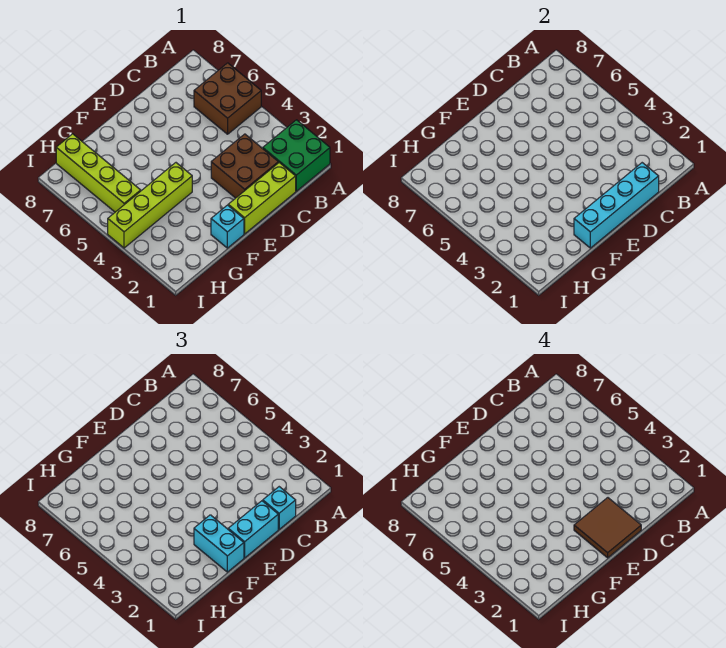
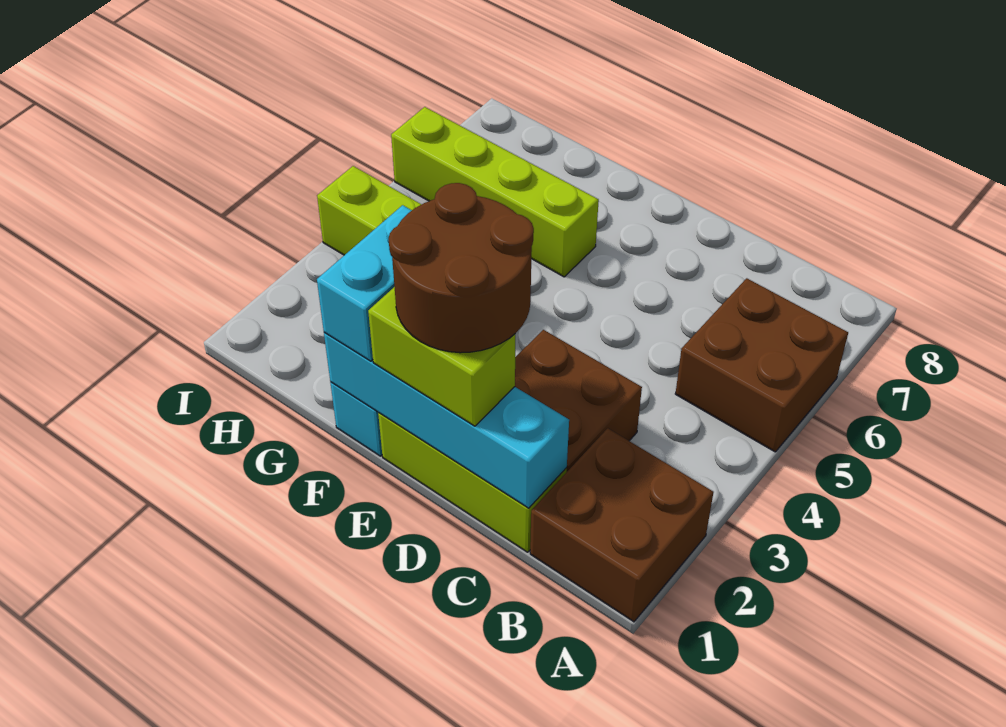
green brick A1:B2 level 1 -> brown brick A1:B2 level 1
cyan brick C1 level 3 -> none
cyan brick D1:E1 level 3 -> lime brick D1:E1 level 3
brown tile D1:E2 level 4 -> brown round brick D1:E2 level 4
lime brick H5:H8 level 1 -> lime brick F6:I6 level 1

